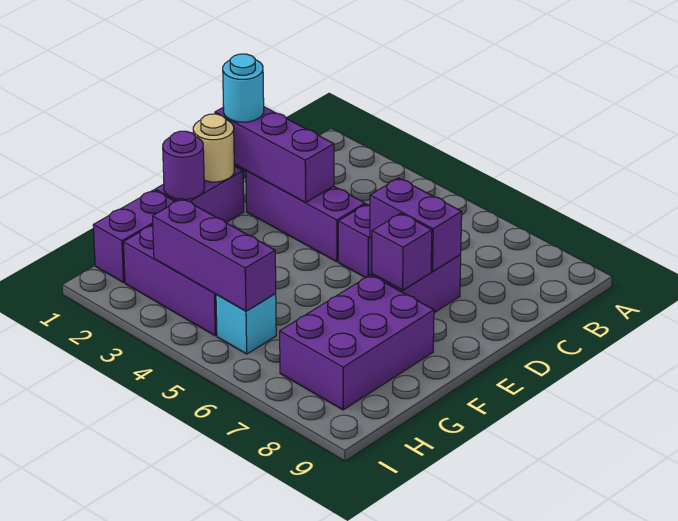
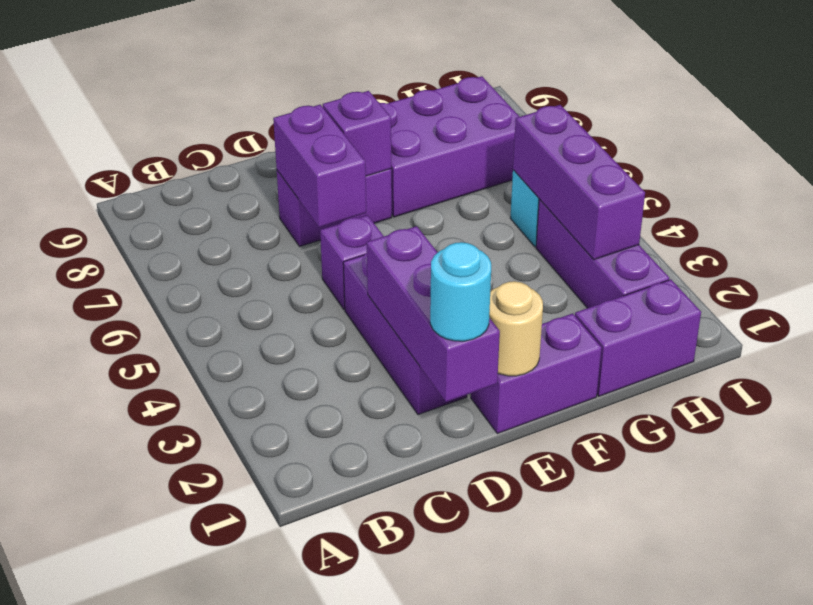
purple round brick F1 level 2 -> none

